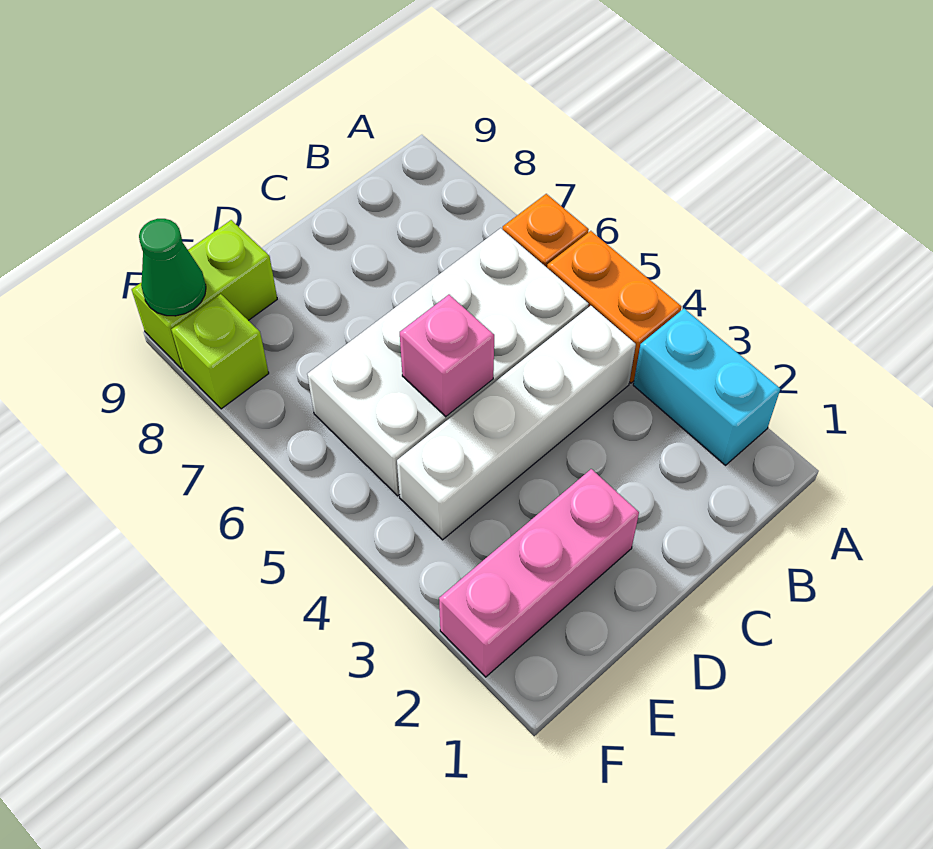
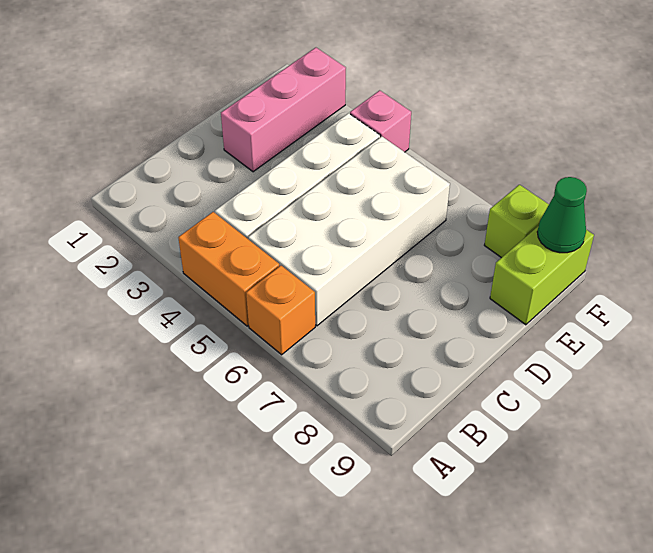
cyan brick A2:A3 level 1 -> none
pink brick D5 level 2 -> pink brick F4 level 1

